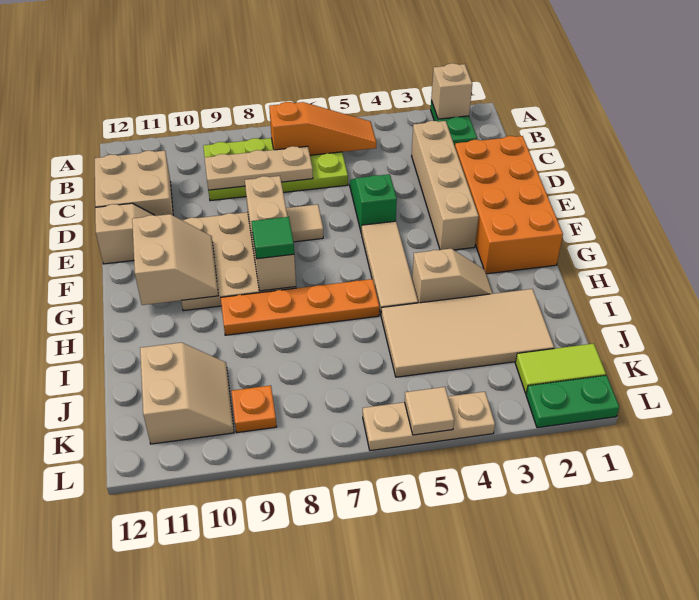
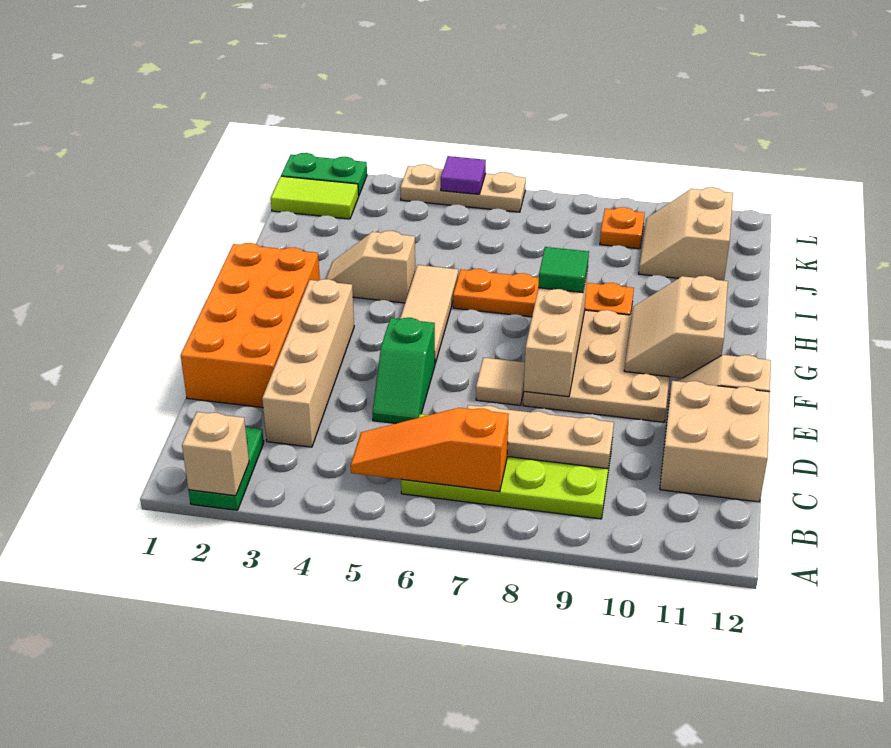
tan tile I2:J5 level 1 -> none
tan tile L5 level 2 -> purple tile L5 level 2

